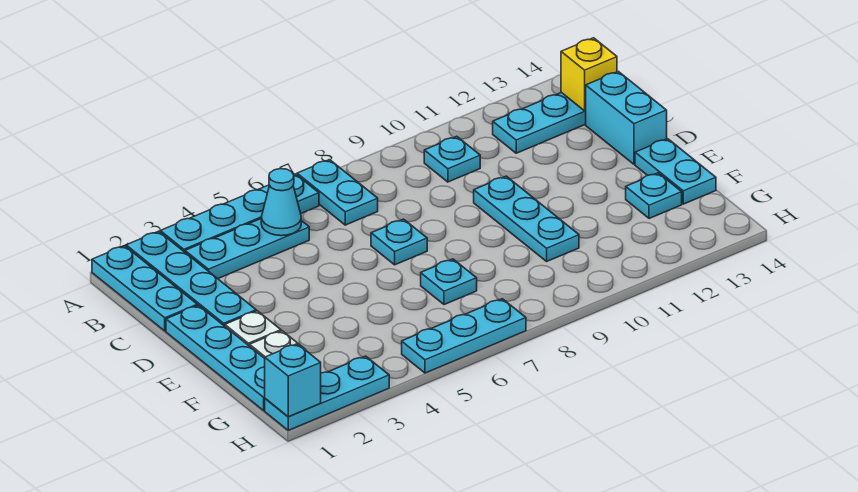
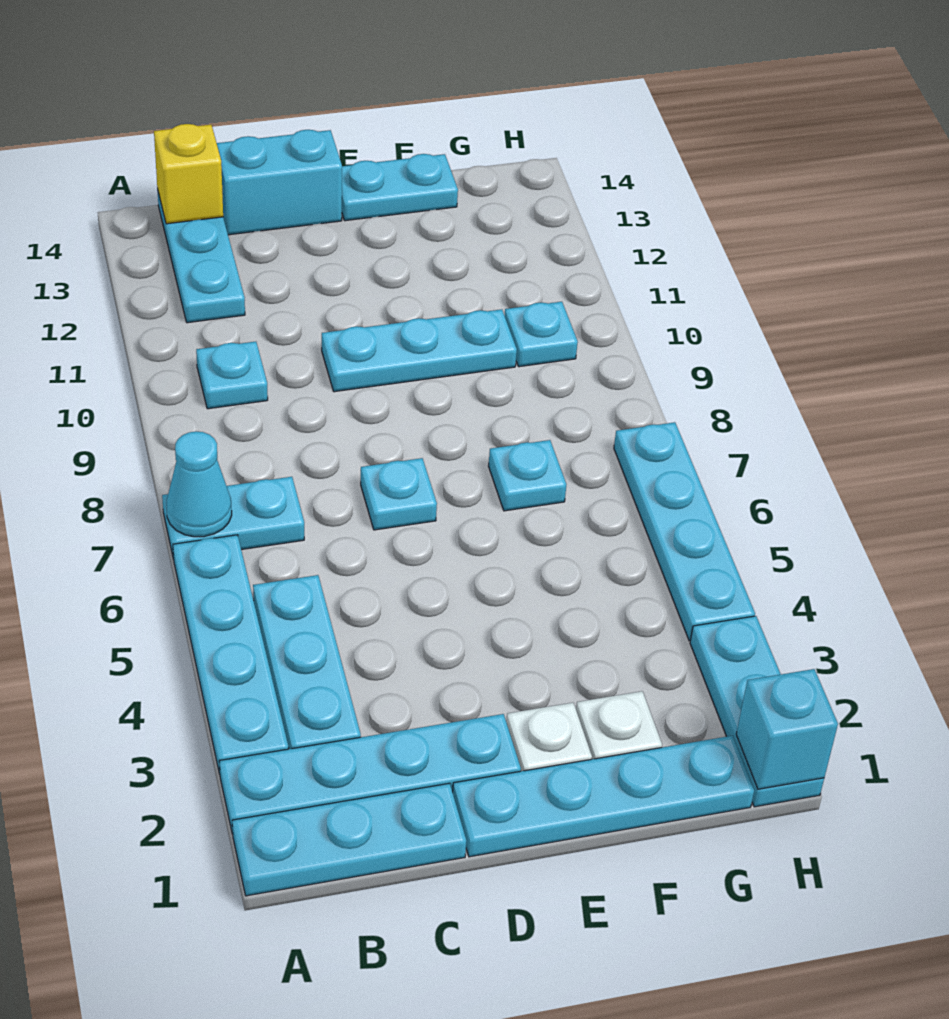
cyan cone B5 level 2 -> cyan cone A7 level 2
cyan plate F13 level 1 -> cyan plate G10 level 1
cyan plate H5:H7 level 1 -> cyan plate H4:H7 level 1

